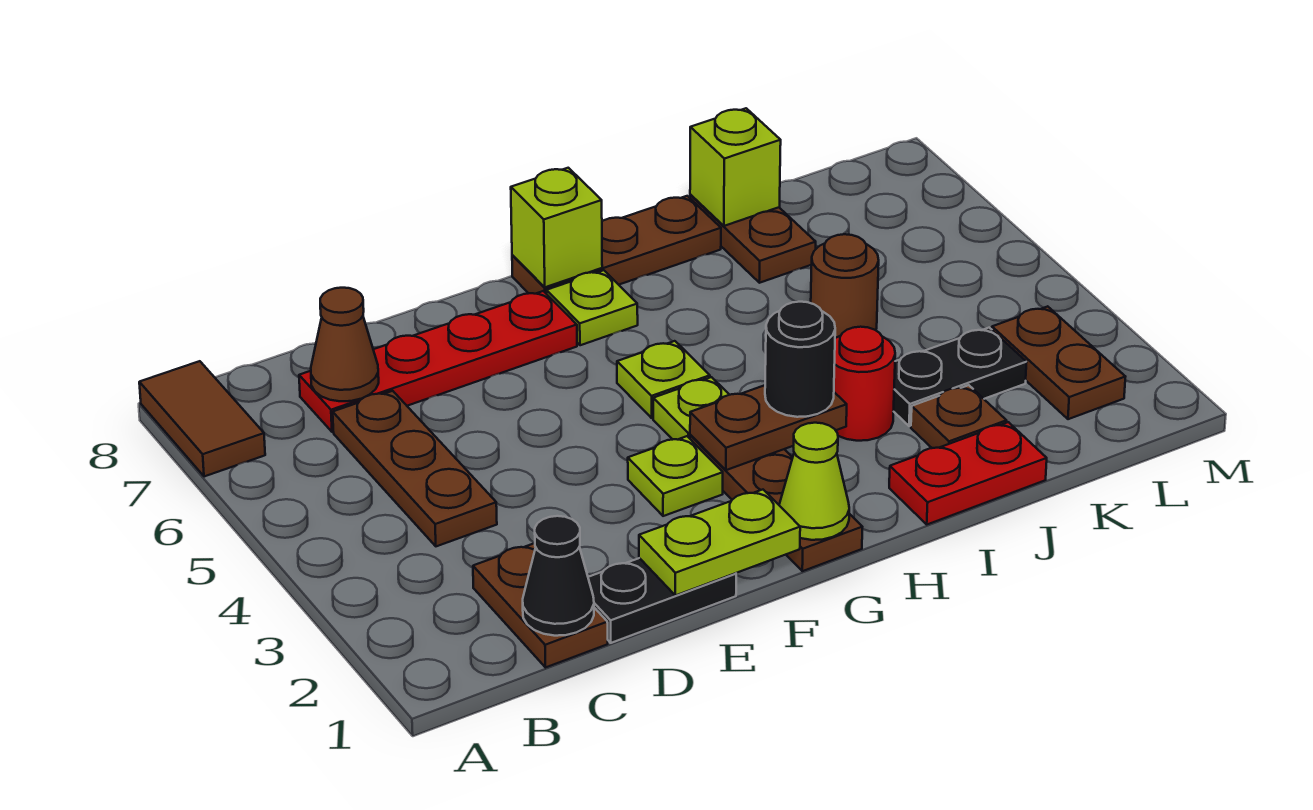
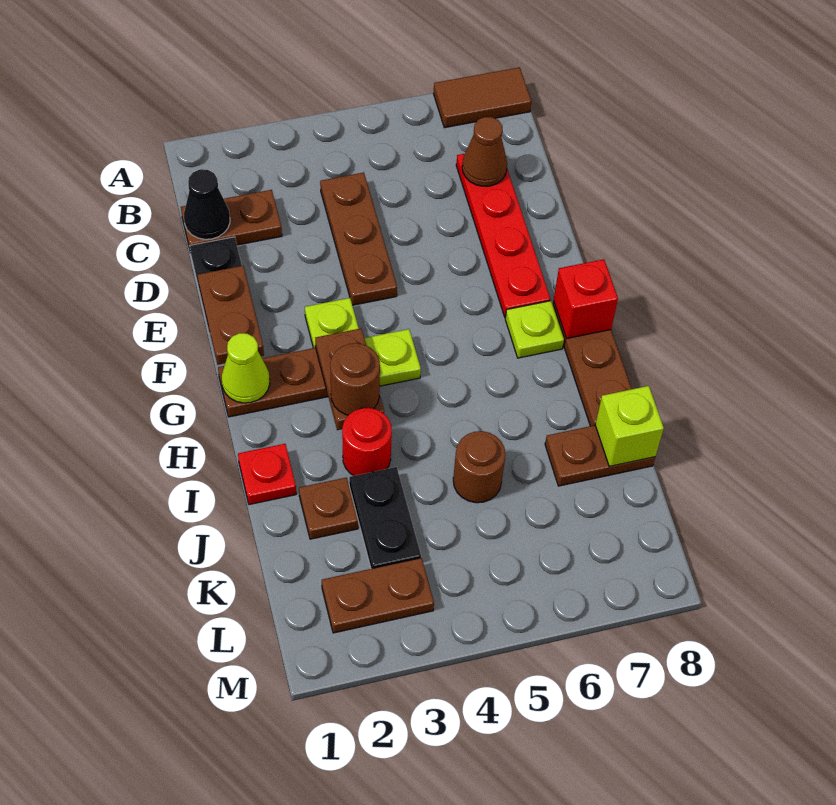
brown plate C4:C6 level 1 -> brown plate C4:E4 level 1
lime plate E1:F1 level 2 -> brown plate E1:F1 level 2
lime plate G5 level 1 -> none
lime brick G8 level 2 -> red brick G8 level 2
black round brick H3 level 3 -> brown round brick H3 level 3
red plate I1:J1 level 1 -> red plate I1 level 1

